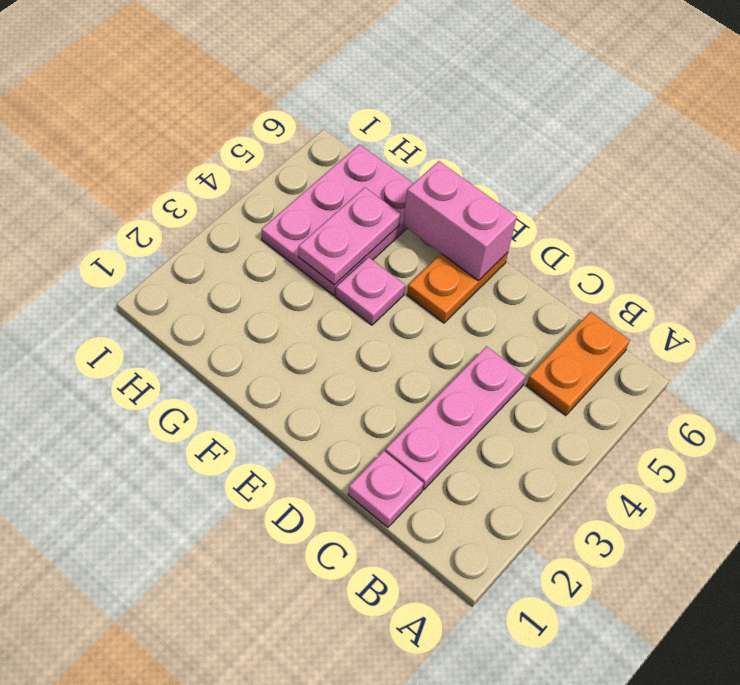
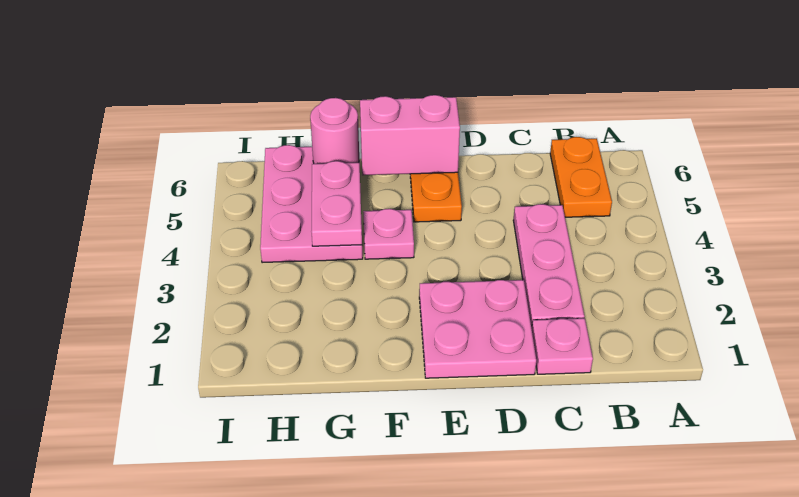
none -> pink plate D1:E2 level 1
none -> pink round brick G6 level 2

